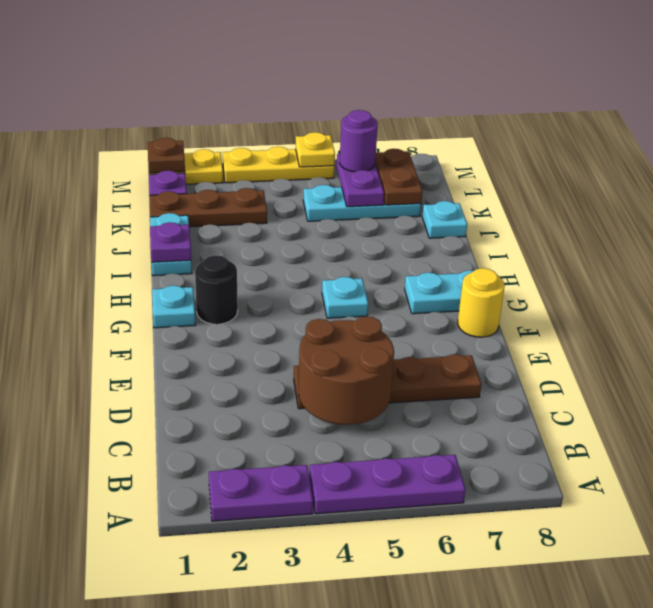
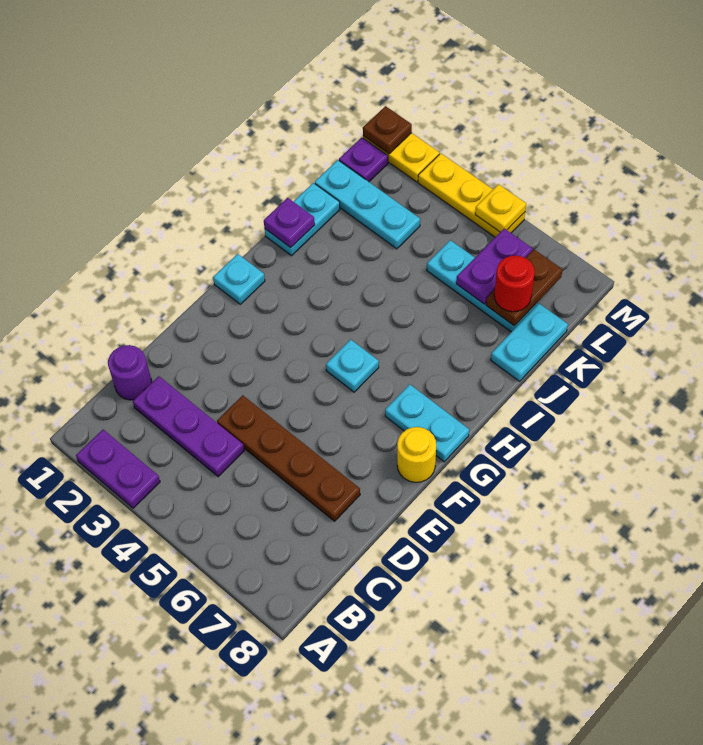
purple plate A4:A6 level 1 -> purple plate C2:C4 level 1
brown round brick C4:D5 level 2 -> none
black round brick G2 level 1 -> none
cyan plate J8 level 1 -> cyan plate J8:K8 level 1
brown plate K1:K3 level 1 -> cyan plate K1:K3 level 1
none -> red round brick K7 level 3
purple round brick L6 level 3 -> purple round brick C1 level 1

